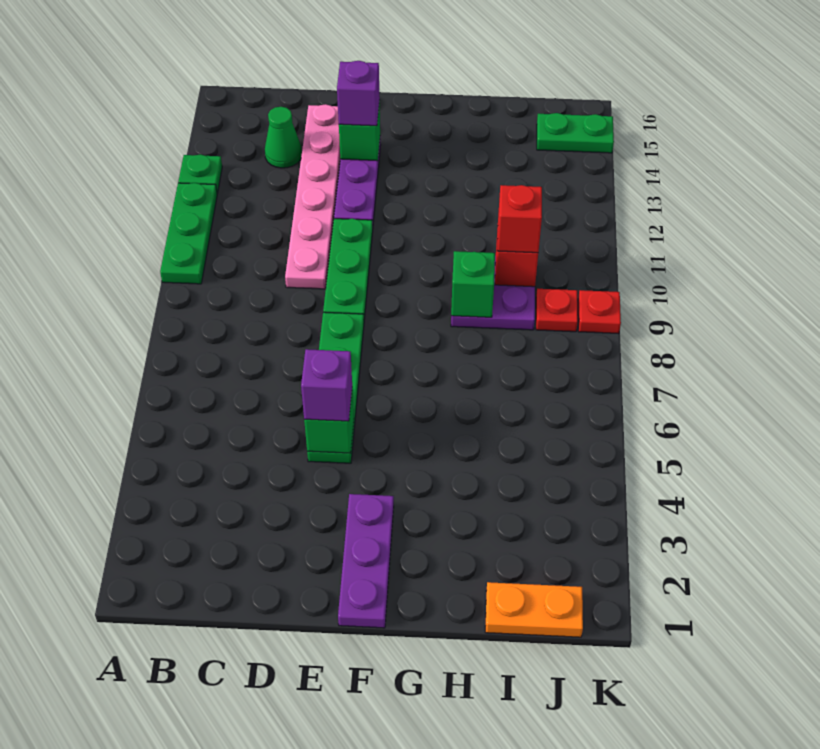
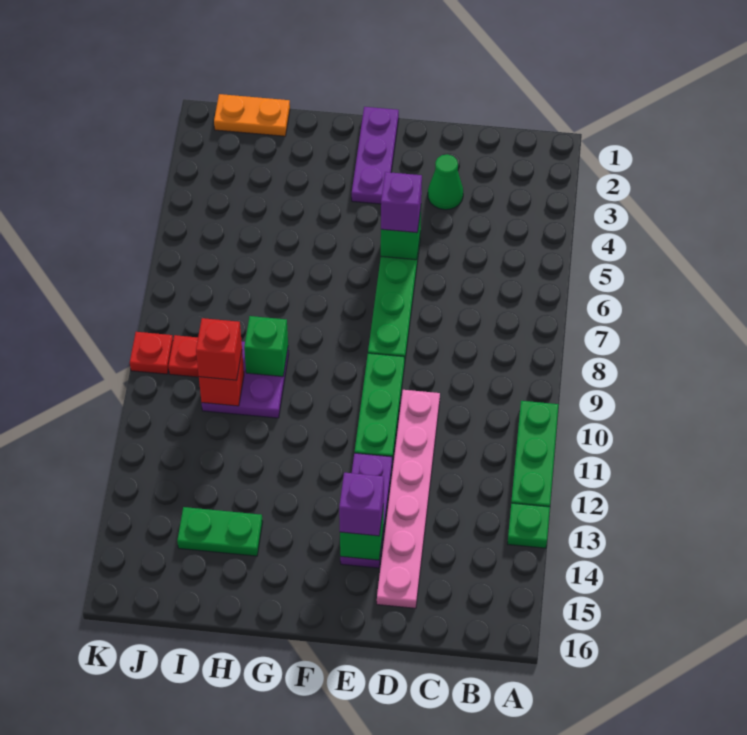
green cone C14 level 1 -> green cone D3 level 1
green plate J15:K15 level 1 -> green plate H14:I14 level 1

